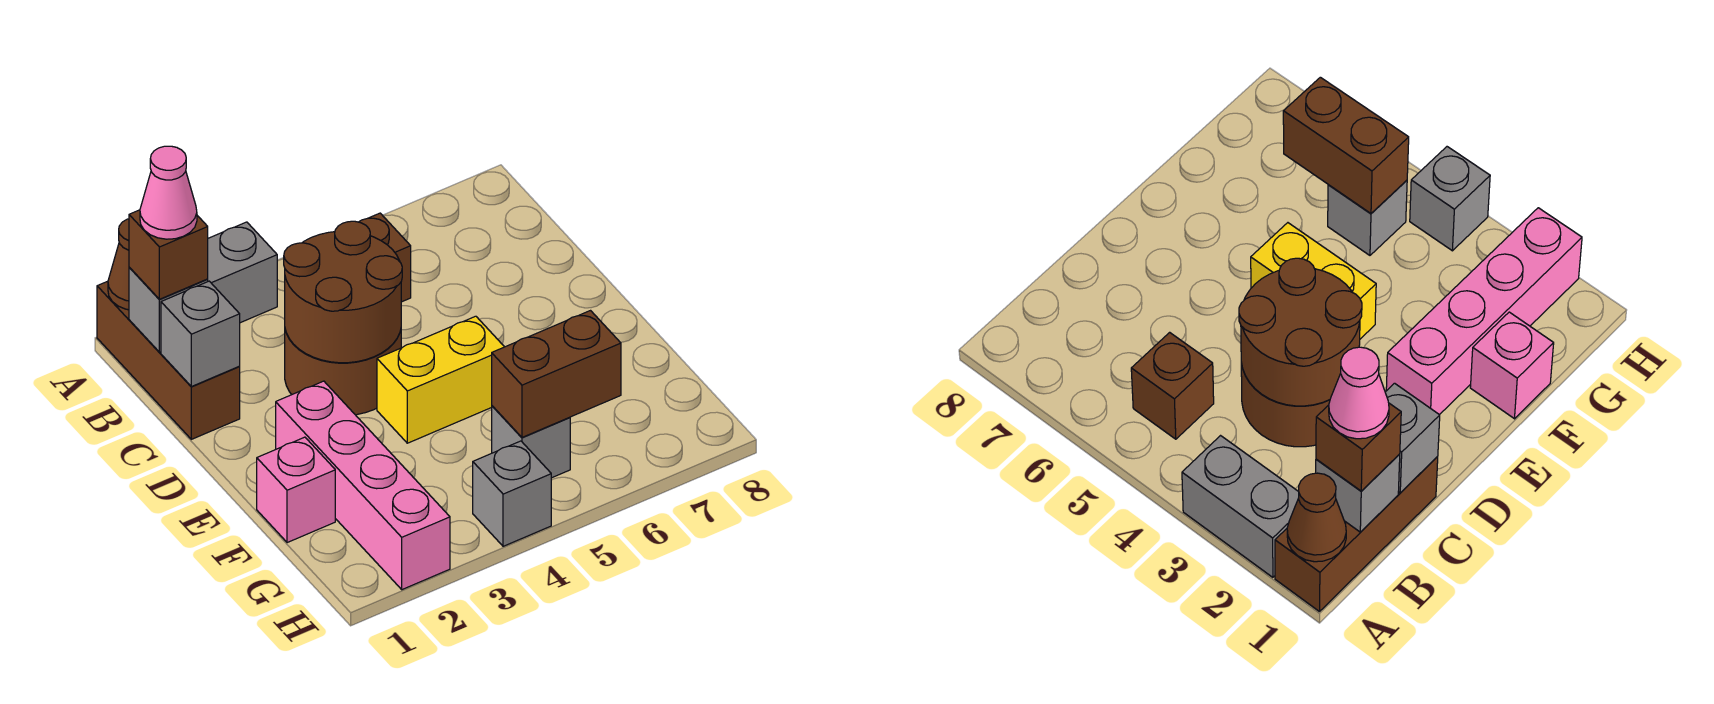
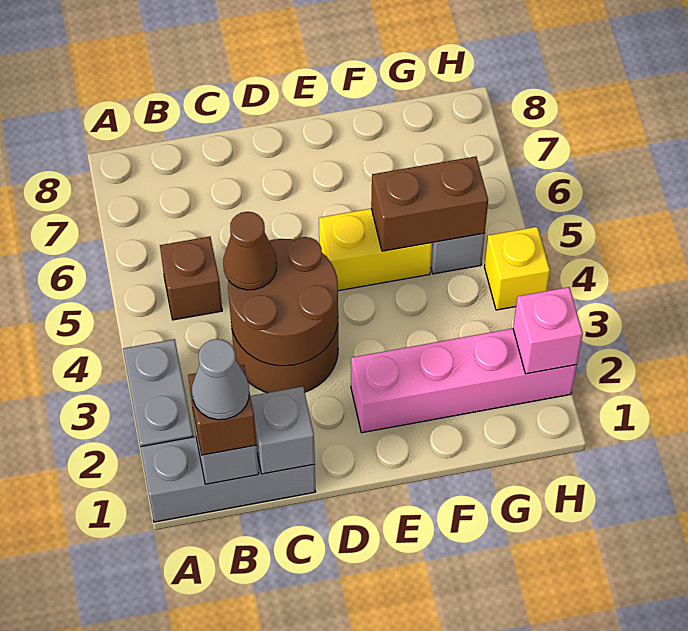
brown brick A1:C1 level 1 -> grey brick A1:C1 level 1
brown cone A1 level 2 -> brown cone C4 level 3
pink cone B1 level 4 -> grey cone B1 level 4
yellow brick E4:E5 level 1 -> yellow brick E5:F5 level 1
pink brick F1 level 1 -> pink brick H2 level 2
brown brick G5:G6 level 2 -> brown brick F5:G5 level 2
grey brick H4 level 1 -> yellow brick H4 level 1

